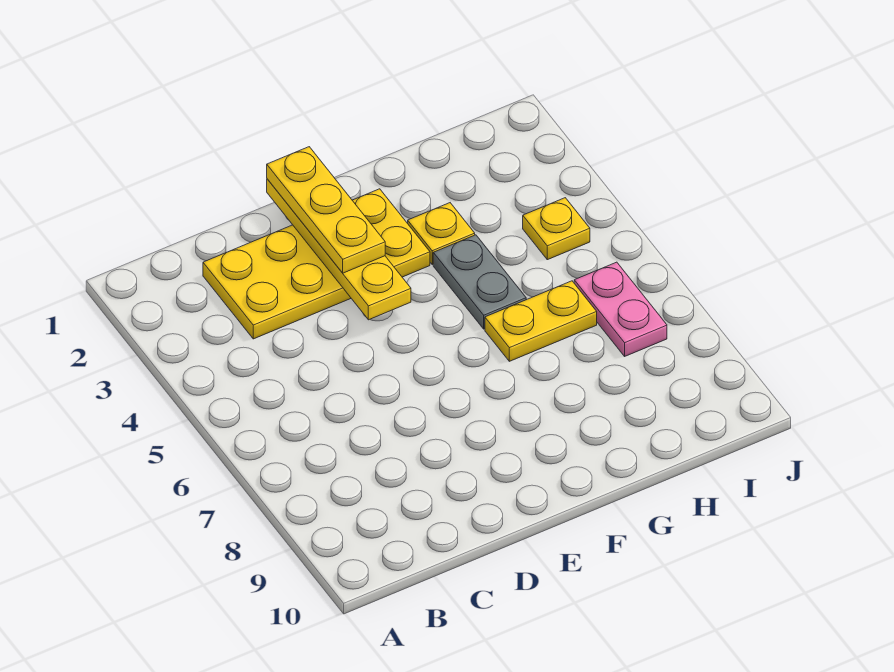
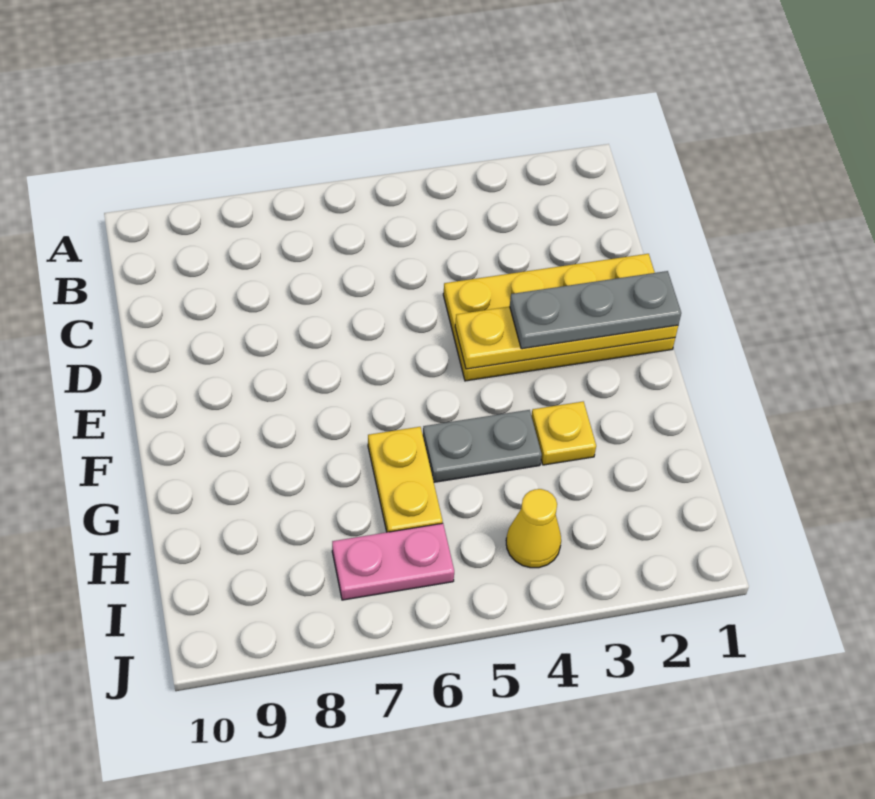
yellow plate C2:F3 level 1 -> yellow plate D1:E4 level 1
yellow plate E1:E3 level 3 -> grey plate E1:E3 level 3
yellow plate I4 level 1 -> yellow cone I4 level 1

